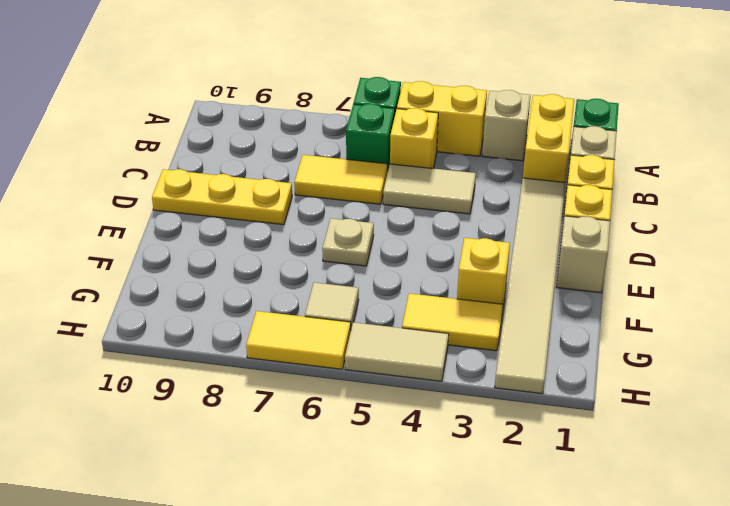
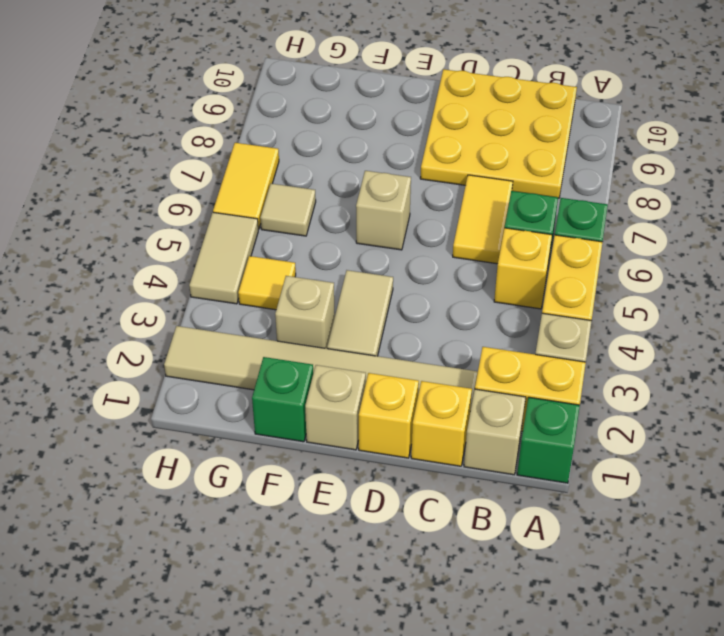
tan tile C4:C5 level 1 -> tan tile E3:E4 level 1
yellow plate D8:D10 level 1 -> yellow plate B8:D10 level 1
tan plate E6 level 1 -> tan brick E6 level 1
none -> green brick F1 level 1
yellow brick F3 level 1 -> tan brick F3 level 1
yellow tile G3:G4 level 1 -> yellow tile G4 level 1

